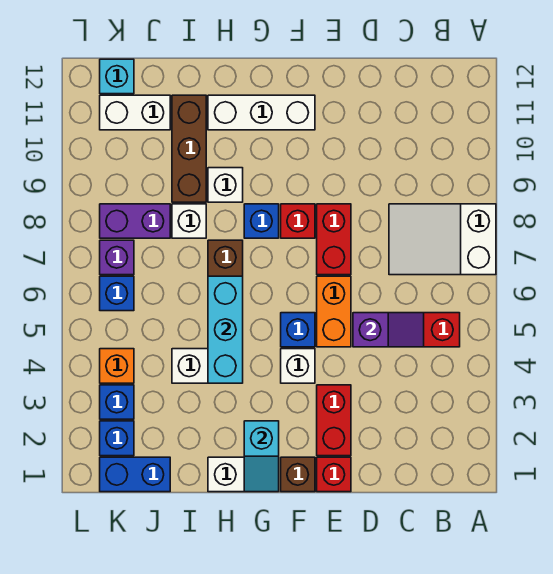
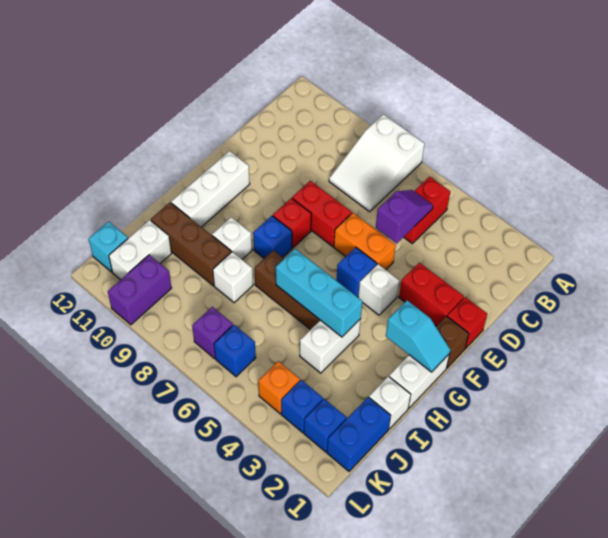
none -> white brick I1 level 1
purple brick J8:K8 level 1 -> purple brick K10:L10 level 1

